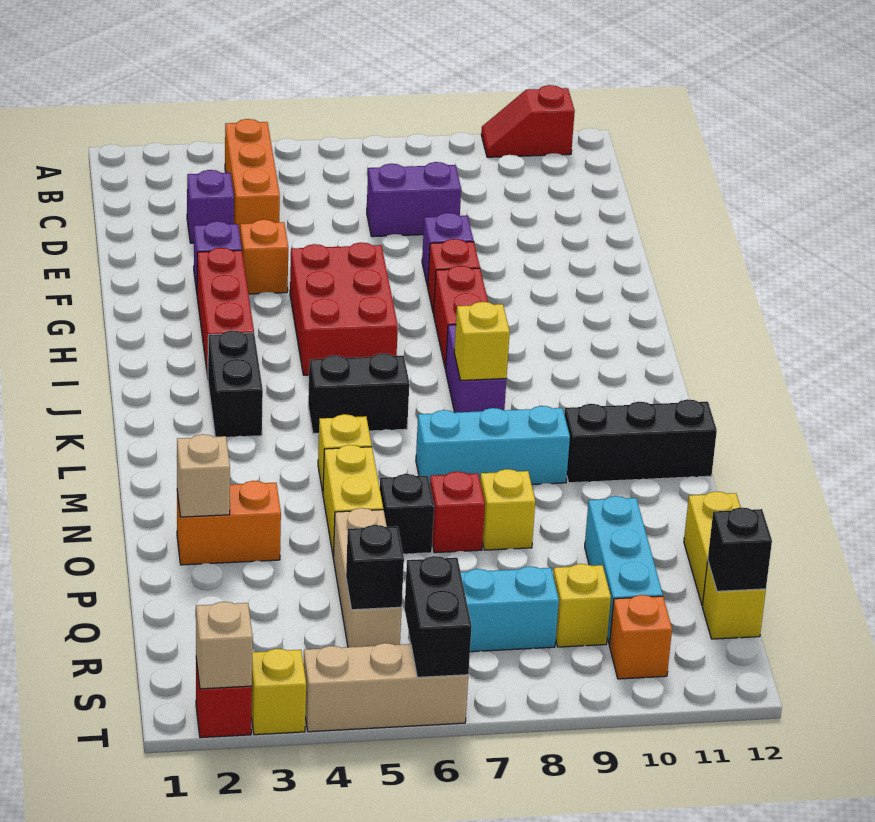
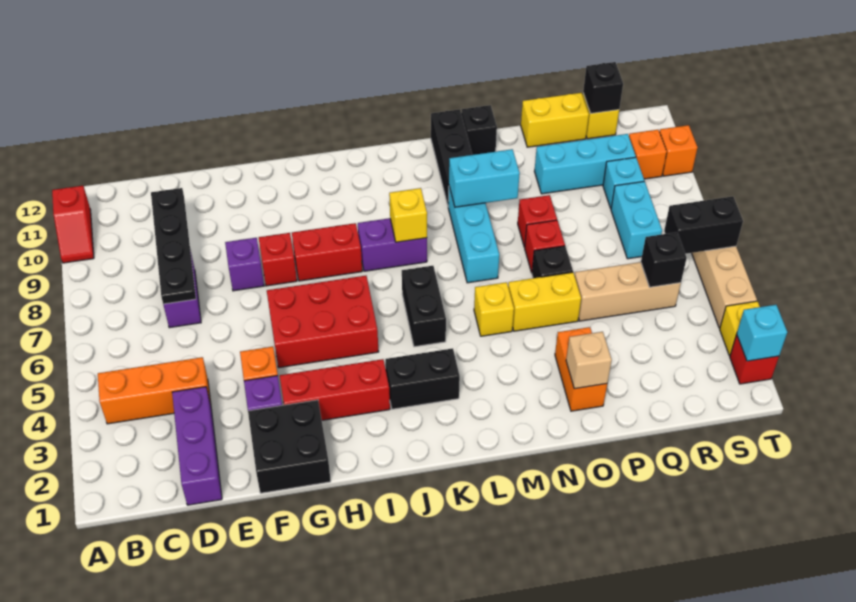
purple brick D3 level 1 -> purple brick D1:D3 level 1
none -> black plate D7:D10 level 2
none -> black brick F1:G2 level 1
none -> cyan brick M9:N9 level 2
none -> black brick N12 level 1
yellow brick O8 level 1 -> red brick O8 level 1
yellow brick R9 level 1 -> cyan brick R9 level 1
tan brick T2 level 2 -> cyan brick T2 level 2
none -> orange brick T10 level 1

